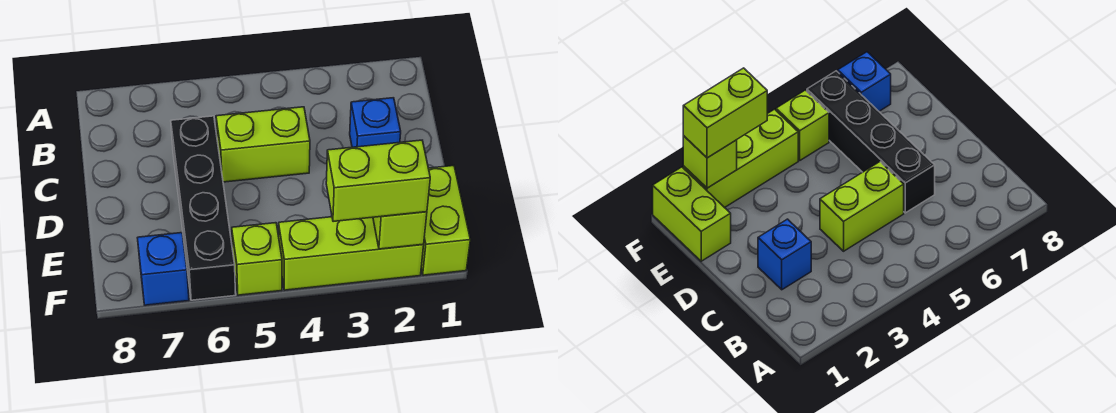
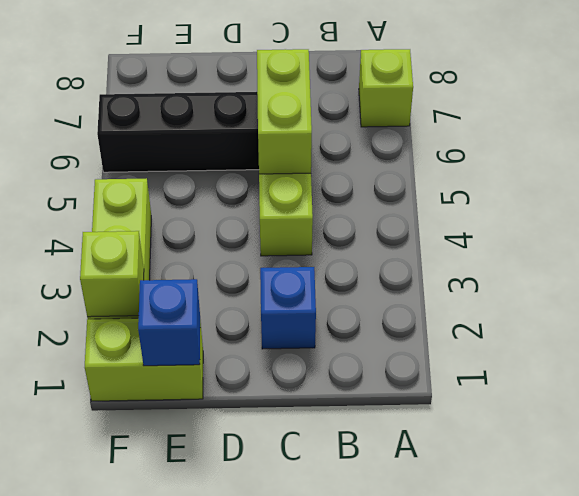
lime brick F2:F3 level 3 -> lime brick C5:C6 level 2
lime brick F5 level 1 -> lime brick A7 level 1
blue brick F7 level 1 -> blue brick E1 level 2

